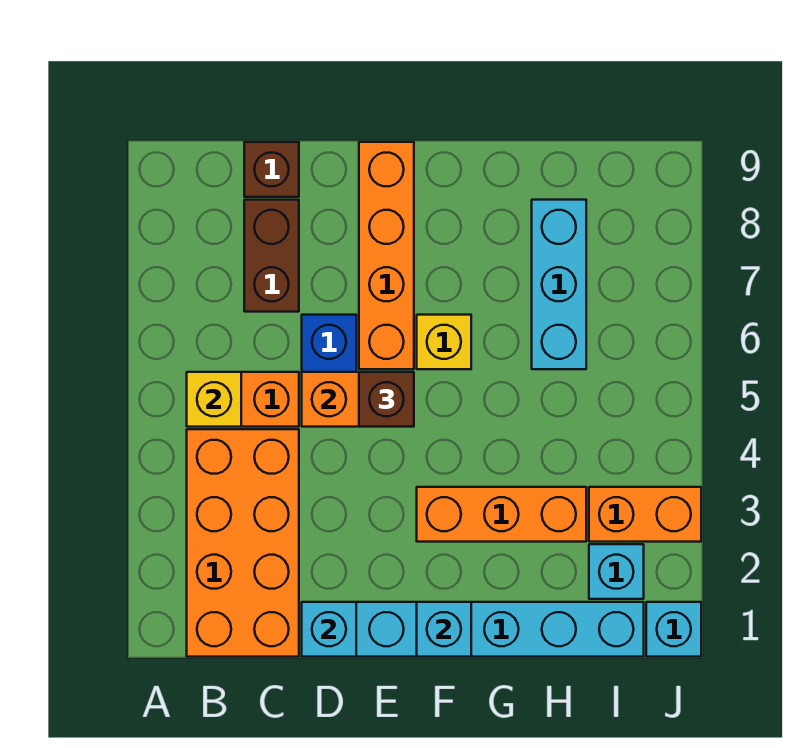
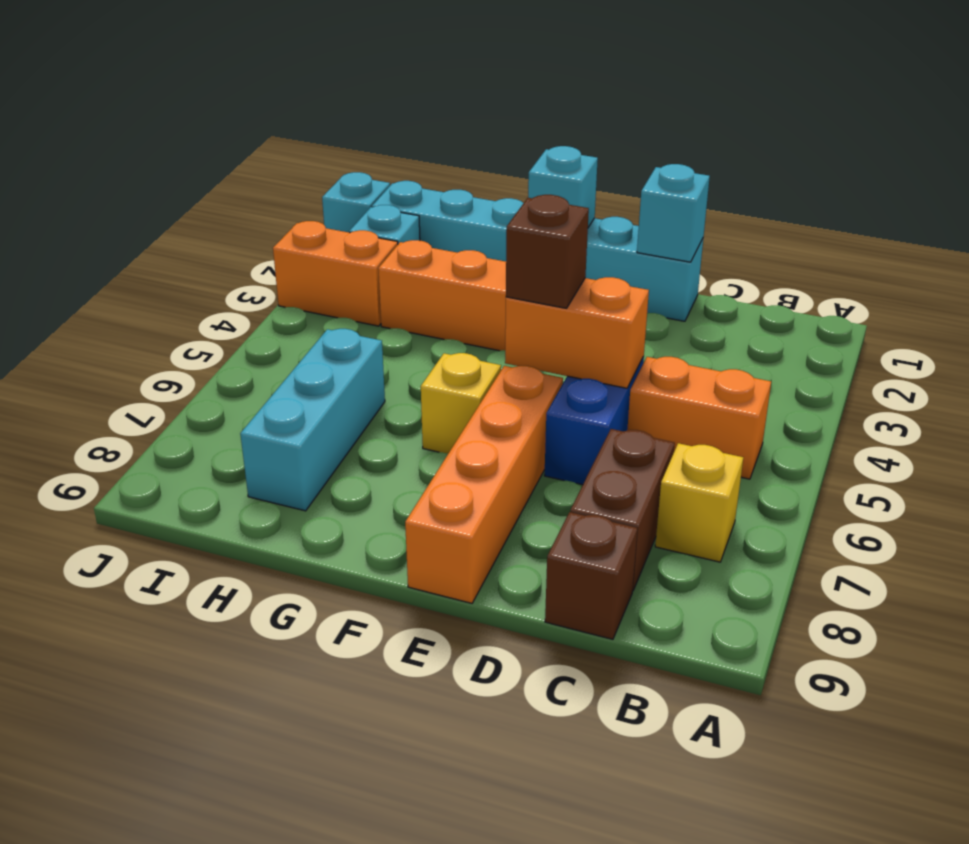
orange brick B1:C4 level 1 -> none
yellow brick B5 level 2 -> yellow brick B7 level 1

